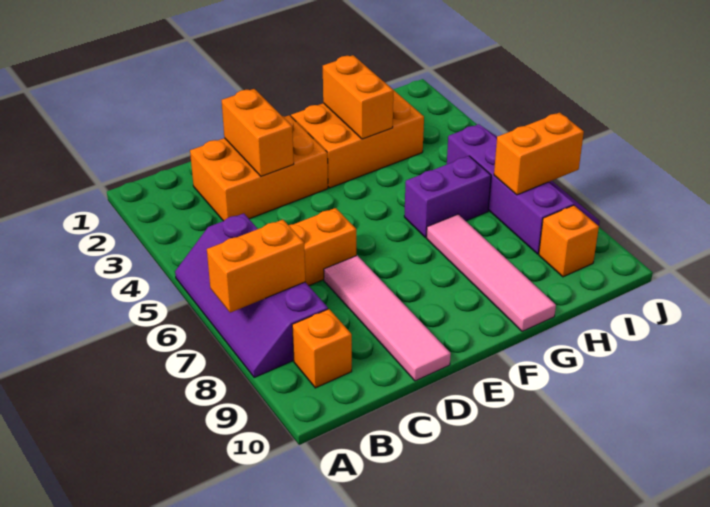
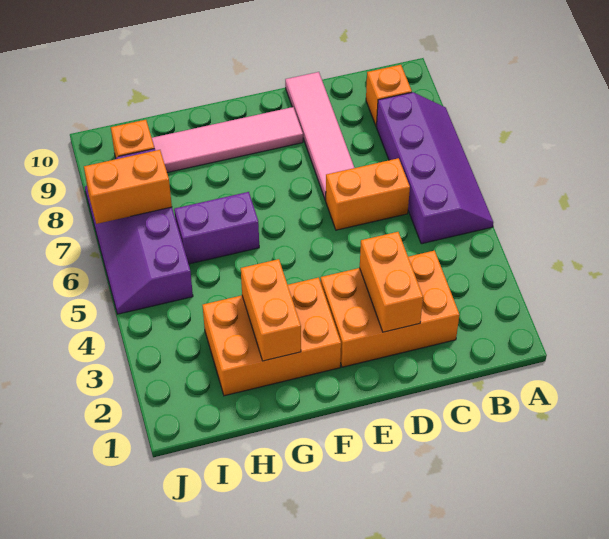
orange brick A7:B7 level 2 -> none
pink tile G7:G10 level 1 -> pink tile E9:H9 level 1

